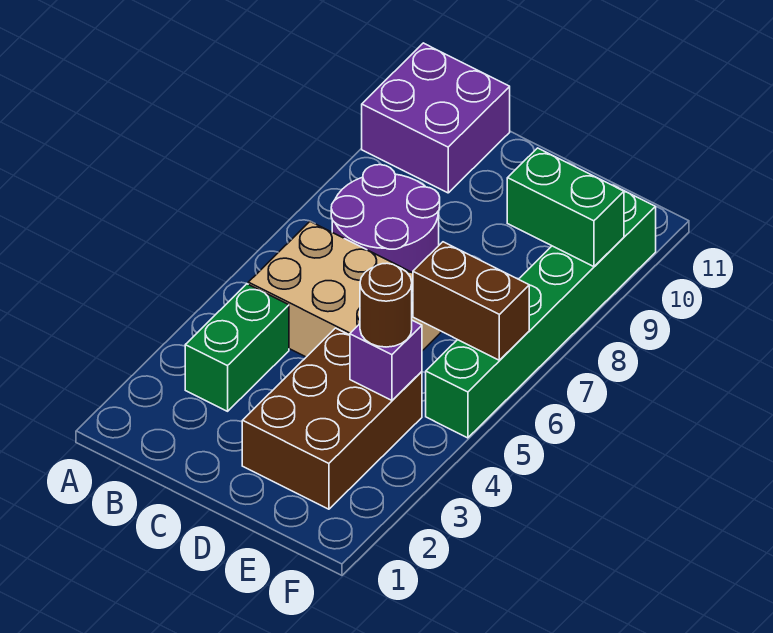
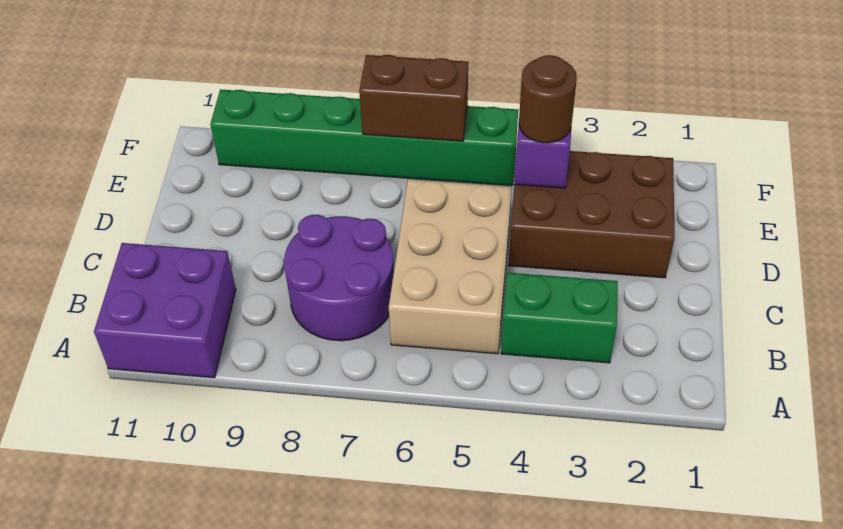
brown brick E6:F6 level 2 -> brown brick F6:F7 level 2
green brick E9:F9 level 2 -> none

